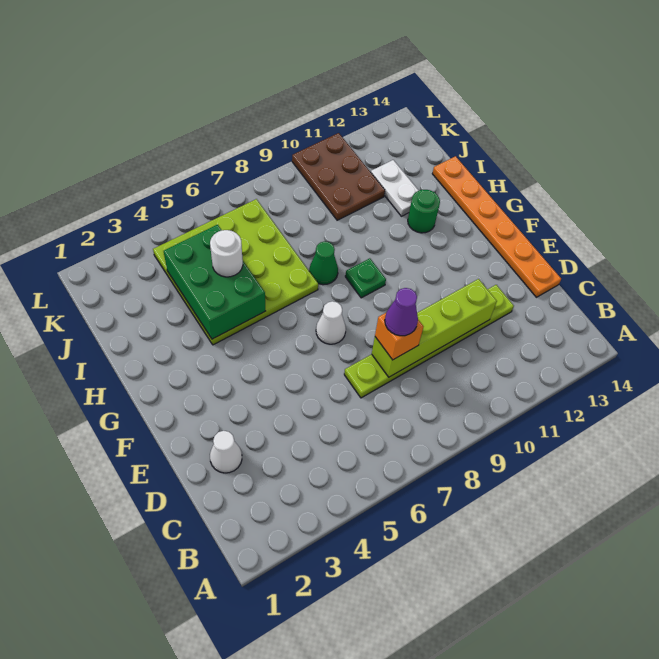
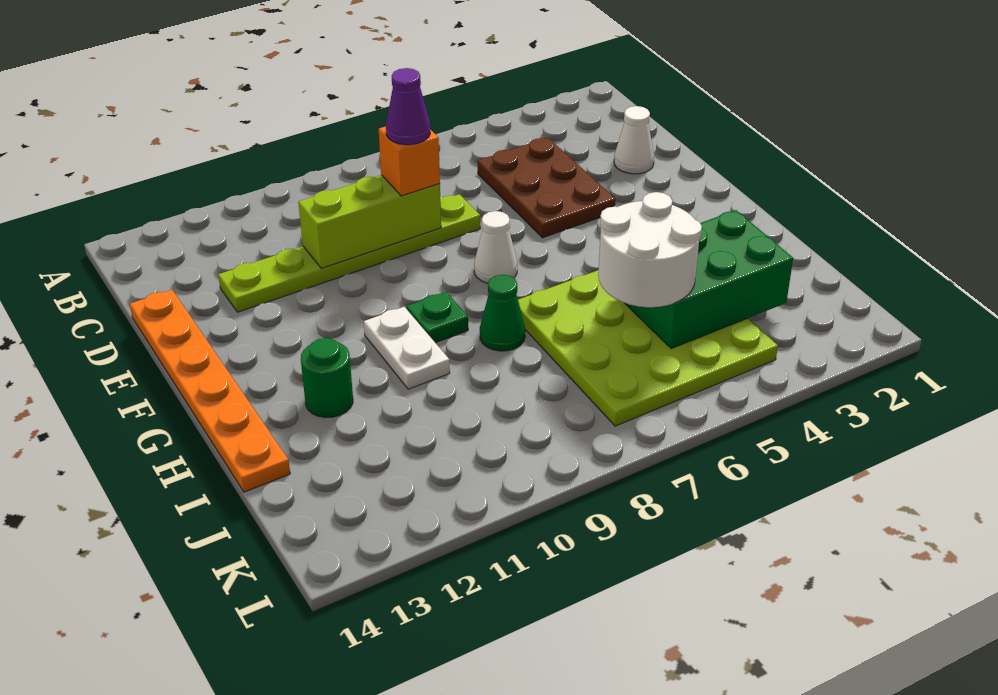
lime brick D8:D11 level 2 -> lime brick D8:D10 level 2
green brick H4:J5 level 2 -> green brick I3:J5 level 2
white round brick I5 level 3 -> white round brick I5:J6 level 3
white plate I12:J12 level 1 -> white plate G10:H10 level 1
brown plate J10:L11 level 1 -> brown plate C4:E5 level 1

